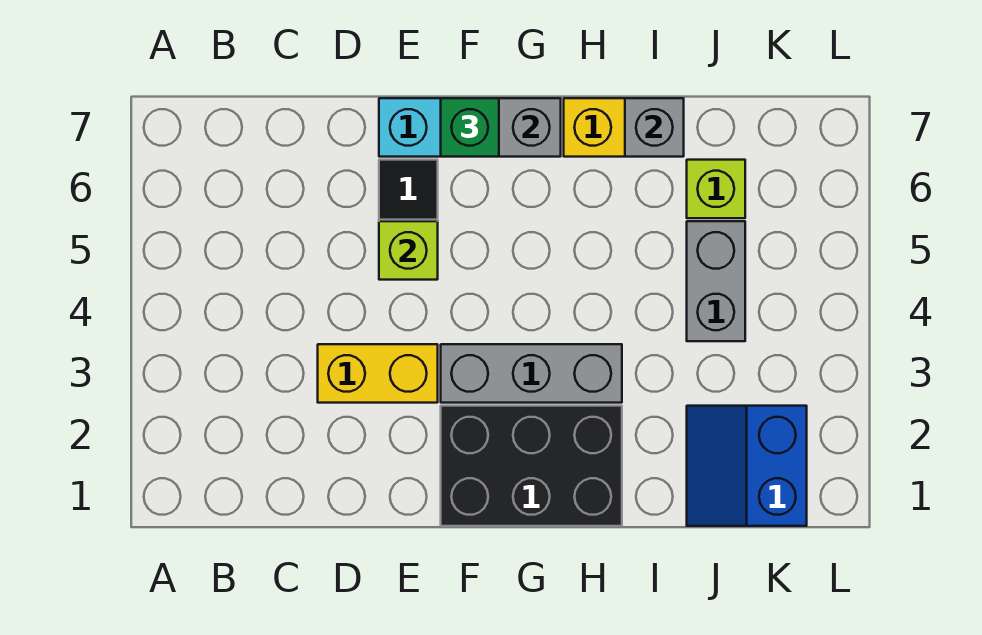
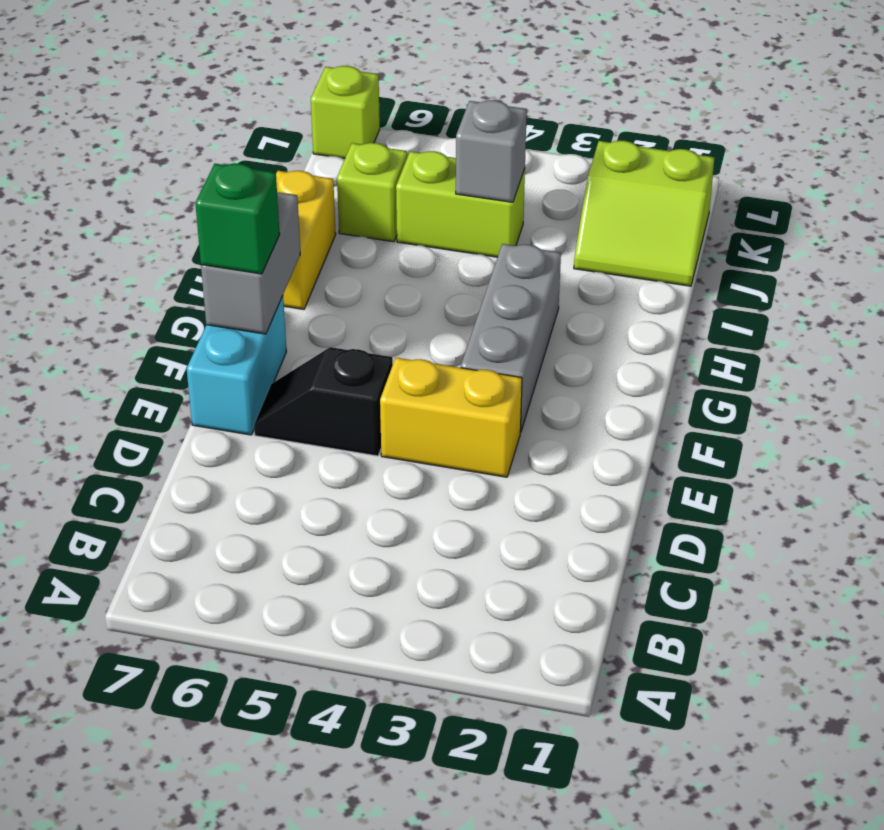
yellow brick D3:E3 level 1 -> yellow brick E3:E4 level 1
lime brick E5 level 2 -> lime brick L7 level 1
black brick F1:H2 level 1 -> none
grey brick I7 level 2 -> grey brick J4 level 2
blue slope J1:K2 level 1 top K -> lime slope J1:K2 level 1 top K
grey brick J4:J5 level 1 -> lime brick J4:J5 level 1

